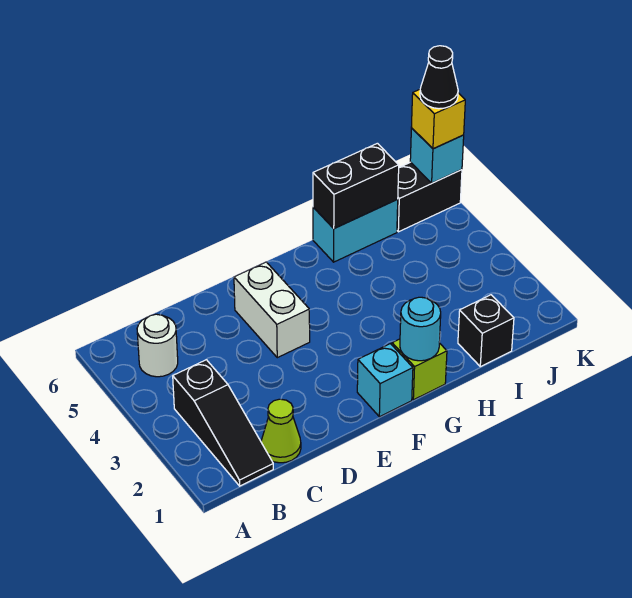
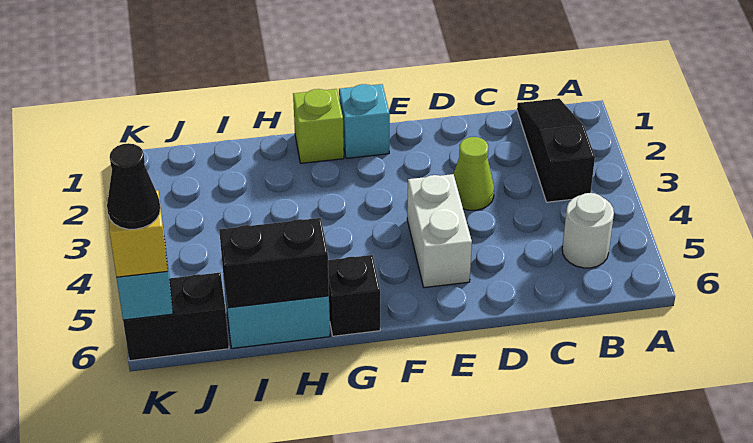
lime cone C1 level 1 -> lime cone D3 level 1
cyan round brick G1 level 2 -> none
black brick I1 level 1 -> black brick G6 level 1

